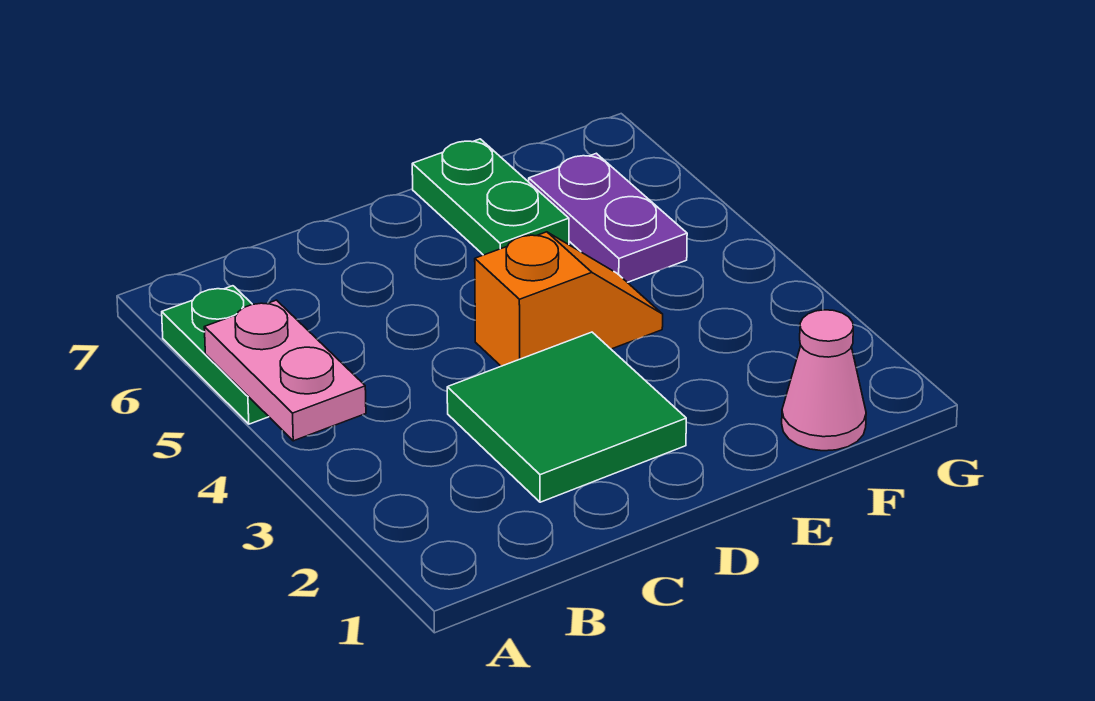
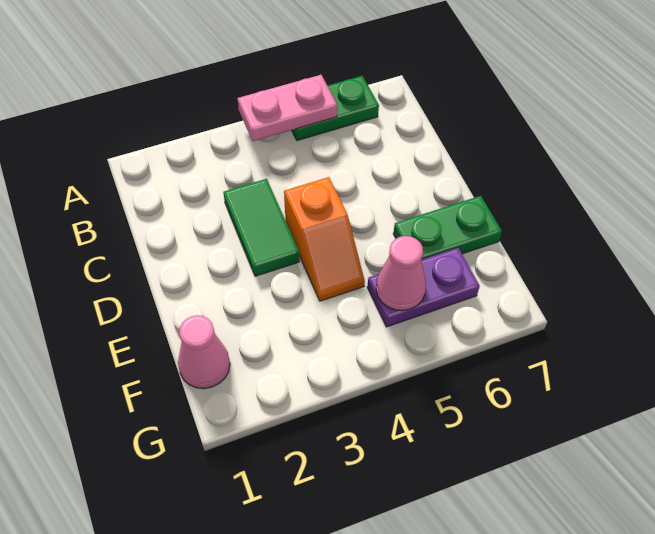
green tile C2:D3 level 1 -> green tile C3:D3 level 1
none -> pink cone F5 level 2

